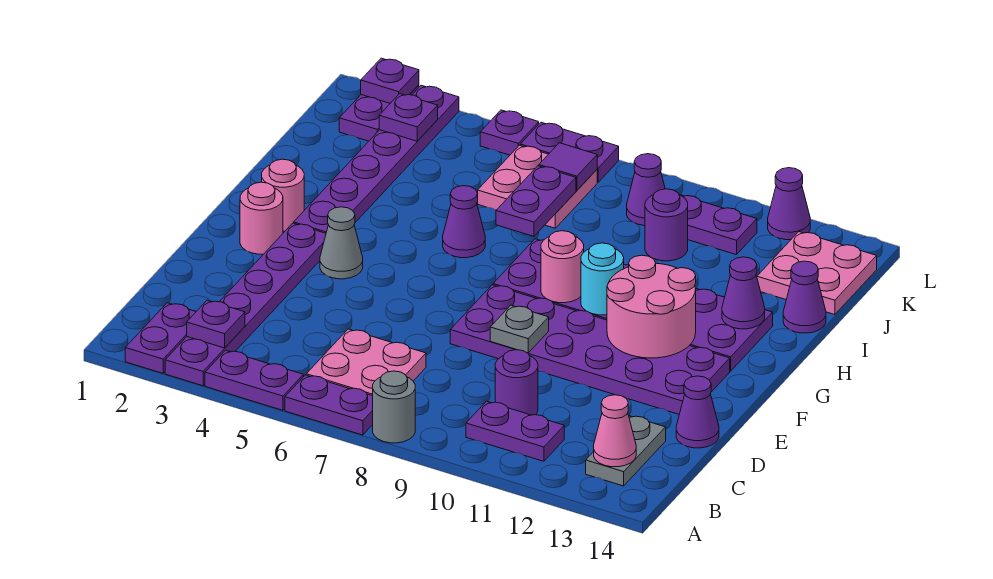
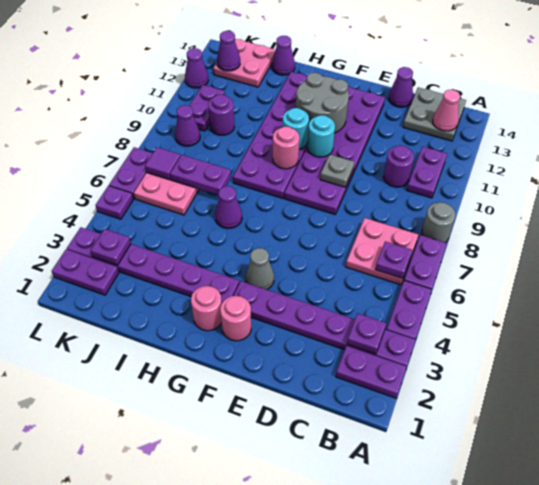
grey plate B13:C13 level 1 -> grey plate B13:C14 level 1
none -> cyan round brick F10 level 2
pink round brick F11:G12 level 2 -> grey round brick F11:G12 level 2
purple cone H13 level 2 -> purple cone K13 level 2
purple plate L2 level 2 -> purple plate B6 level 2

